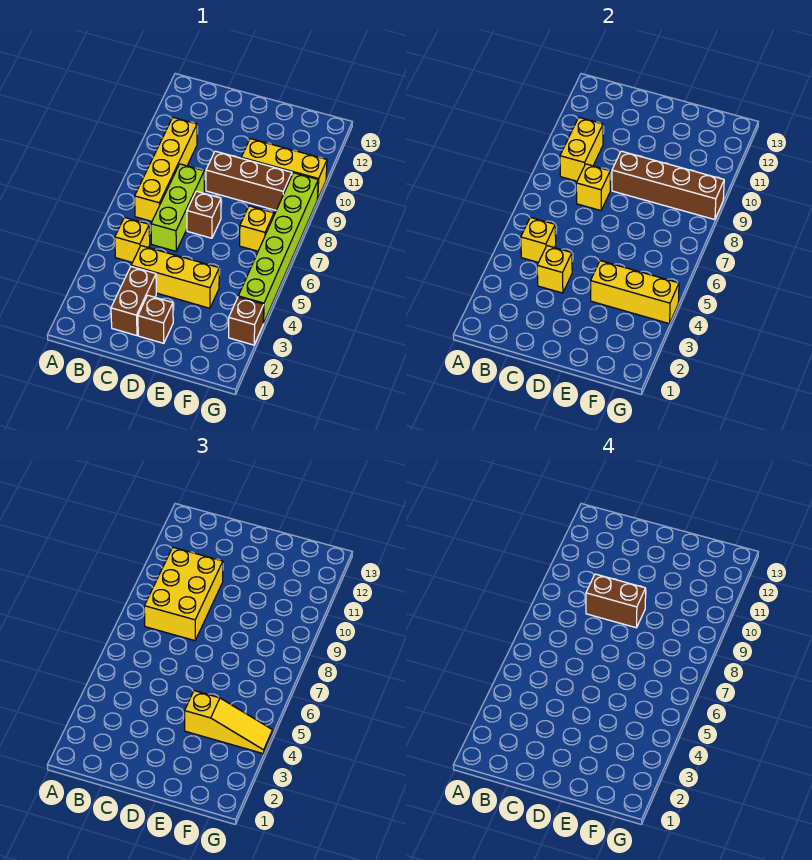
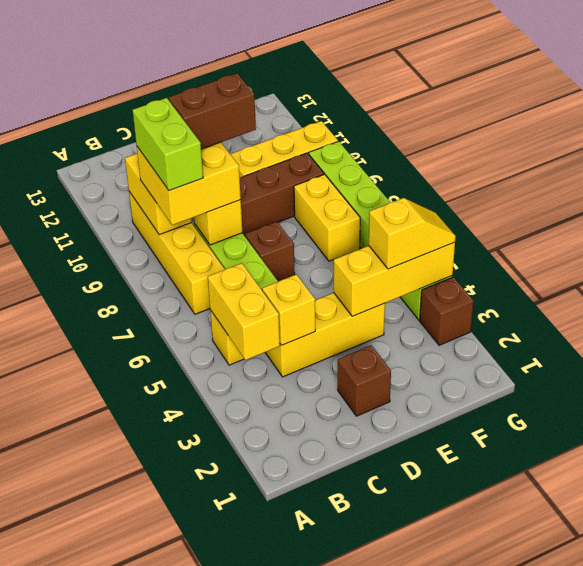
yellow brick B5 level 2 -> yellow brick B4:B5 level 2
yellow brick B8:C10 level 3 -> yellow brick B8:C9 level 3
none -> lime brick B8:B9 level 4
brown brick C2:C3 level 1 -> none
brown brick D9:G9 level 2 -> none
yellow slope E4:G4 level 3 top E -> yellow slope F4:G4 level 3 top F
yellow brick F7 level 1 -> yellow brick F7:F8 level 1

